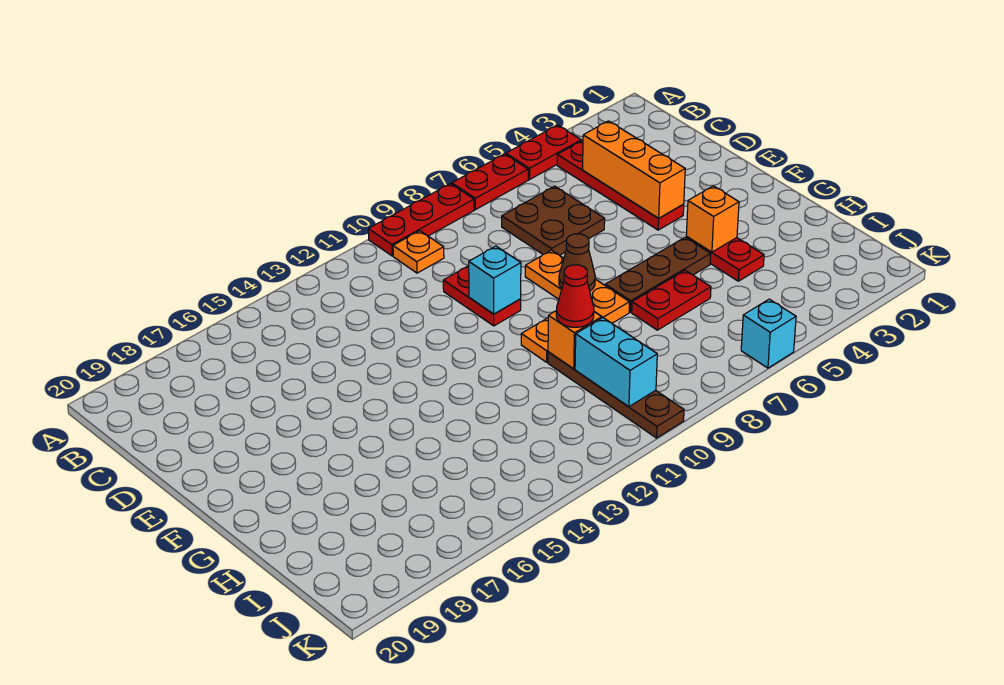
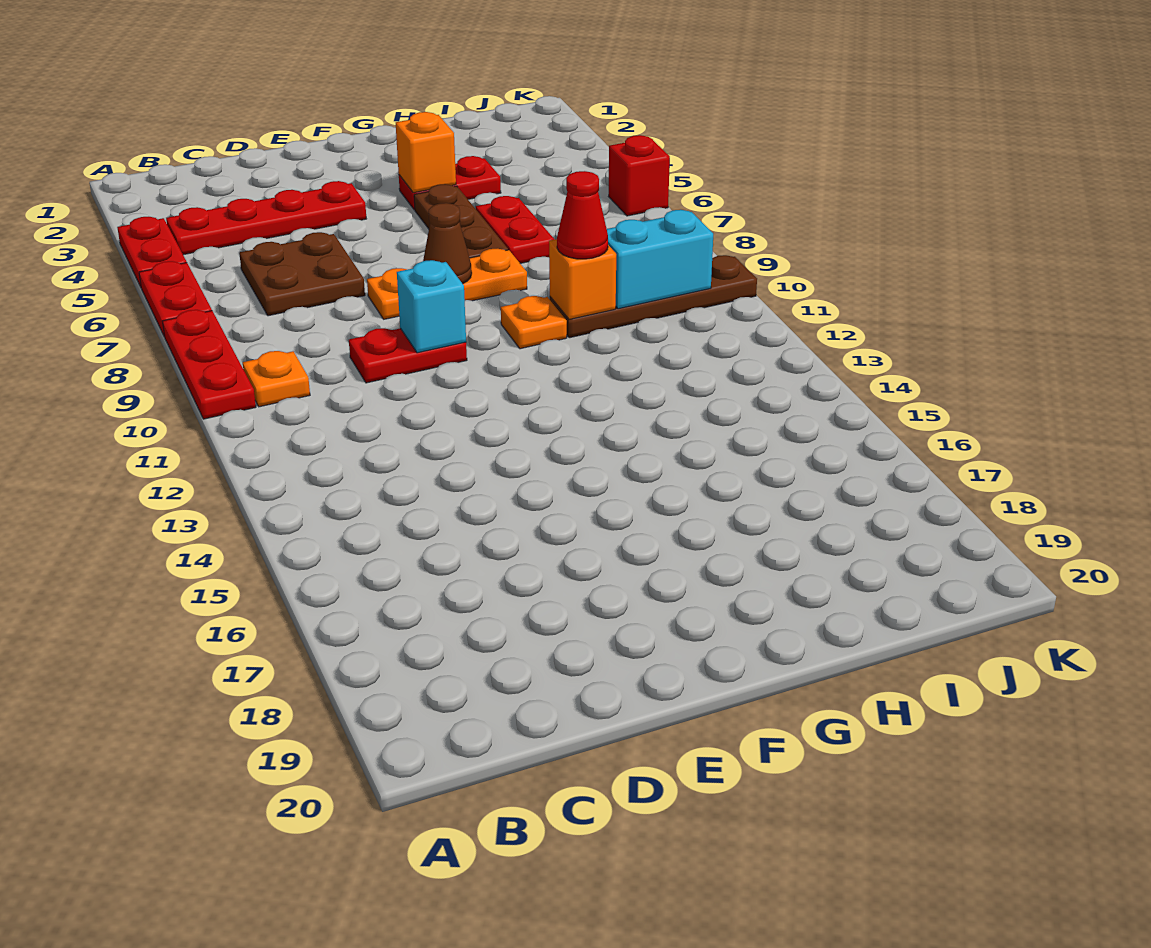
orange brick C4:E4 level 2 -> none
cyan brick K6 level 1 -> red brick K6 level 1

